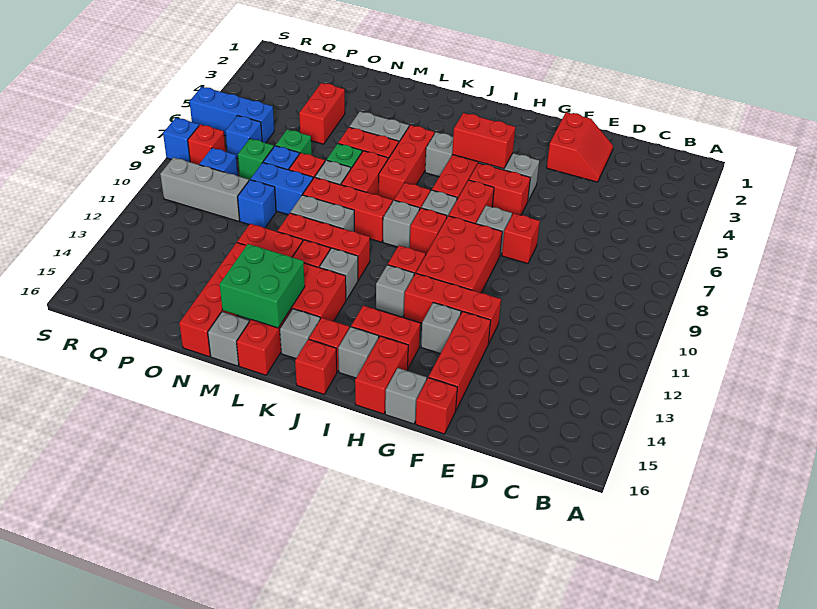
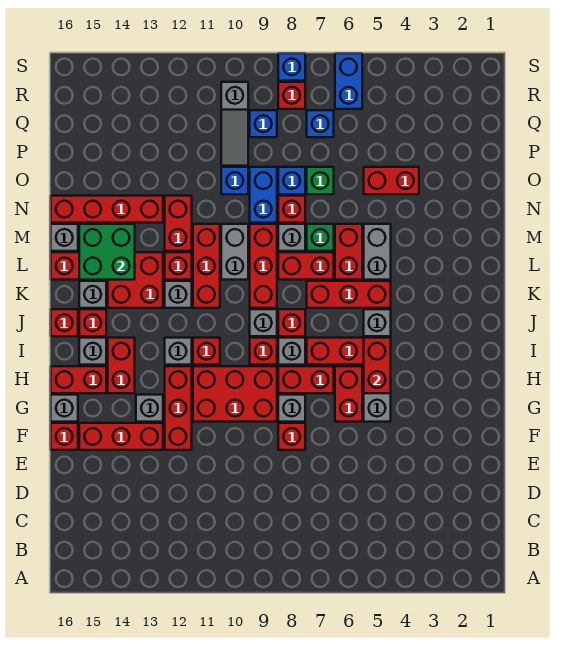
red slope E2:F3 level 1 top F -> none
green brick P8 level 1 -> none
grey brick P10:R10 level 1 -> grey slope P10:R10 level 1 top R
blue brick Q6:S6 level 1 -> blue brick R6:S6 level 1

